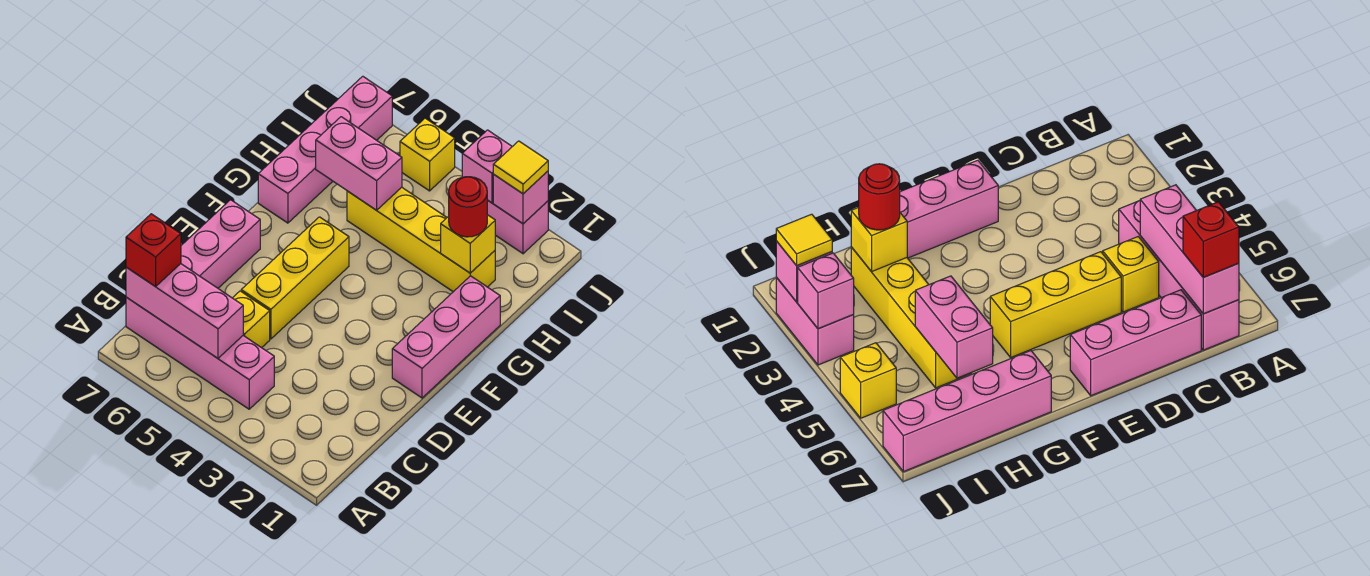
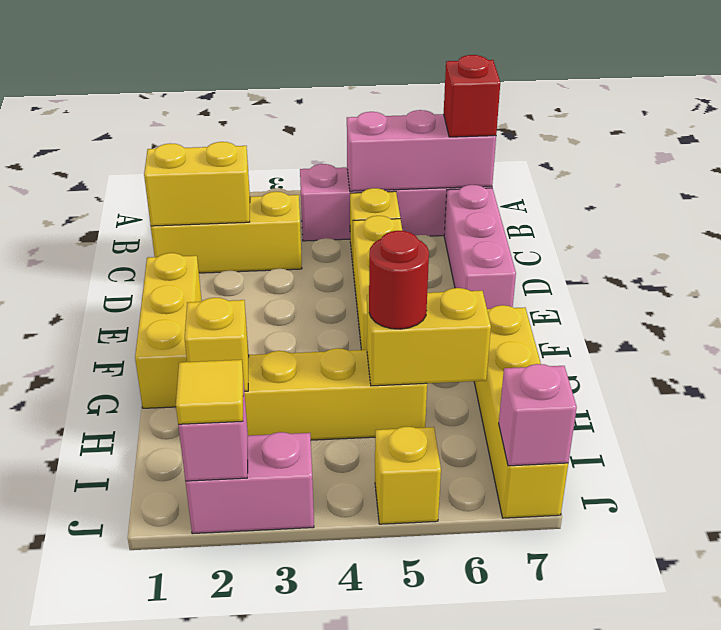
none -> yellow brick C1:C3 level 1
none -> yellow brick C1:C2 level 2
pink brick E1:G1 level 1 -> yellow brick E1:G1 level 1
pink brick G7:J7 level 1 -> yellow brick G7:J7 level 1
red round brick H2 level 3 -> red round brick H5 level 3
pink brick H5:H6 level 2 -> yellow brick H5:H6 level 2
pink brick J3 level 2 -> pink brick J7 level 2

